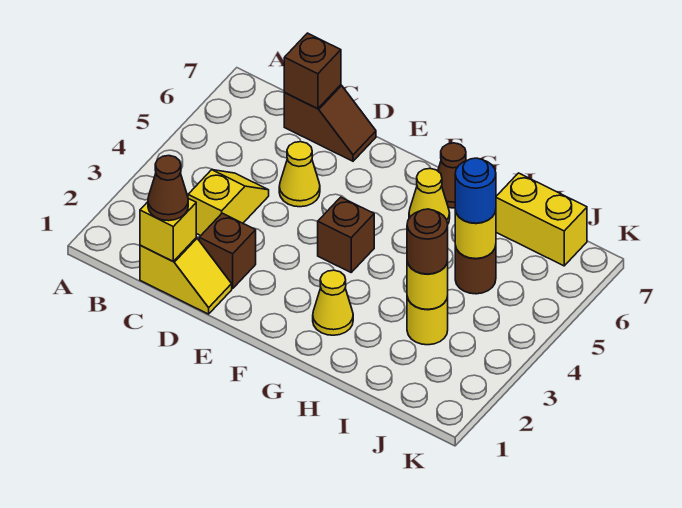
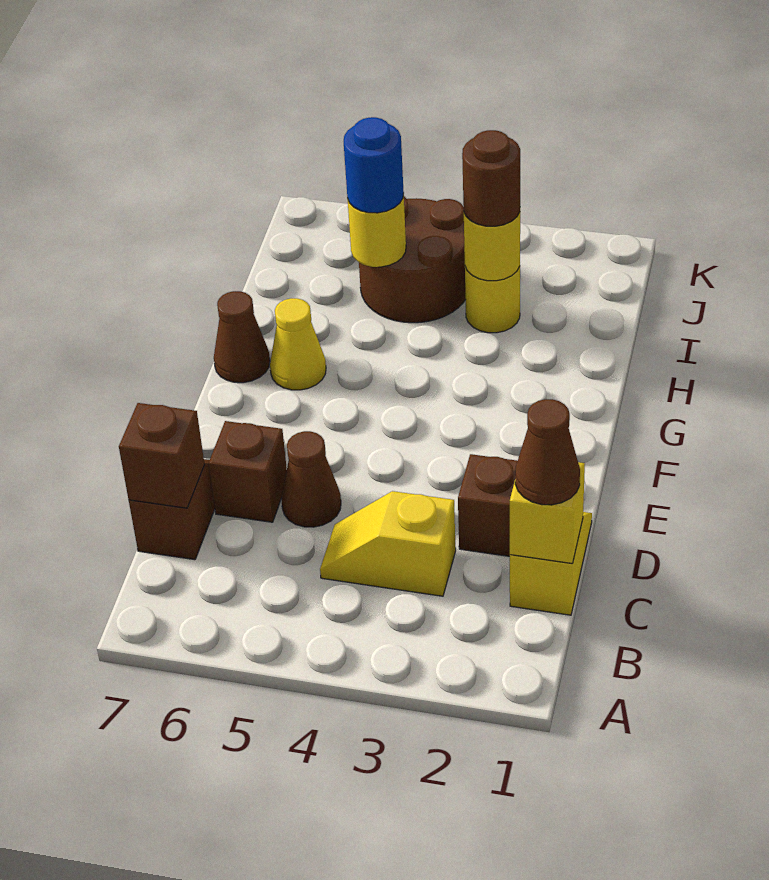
yellow cone D5 level 1 -> brown cone D5 level 1
brown brick F4 level 1 -> brown brick D6 level 1
yellow cone G2 level 1 -> none
brown round brick I5 level 1 -> brown round brick I4:J5 level 1
yellow brick I7:J7 level 1 -> none

